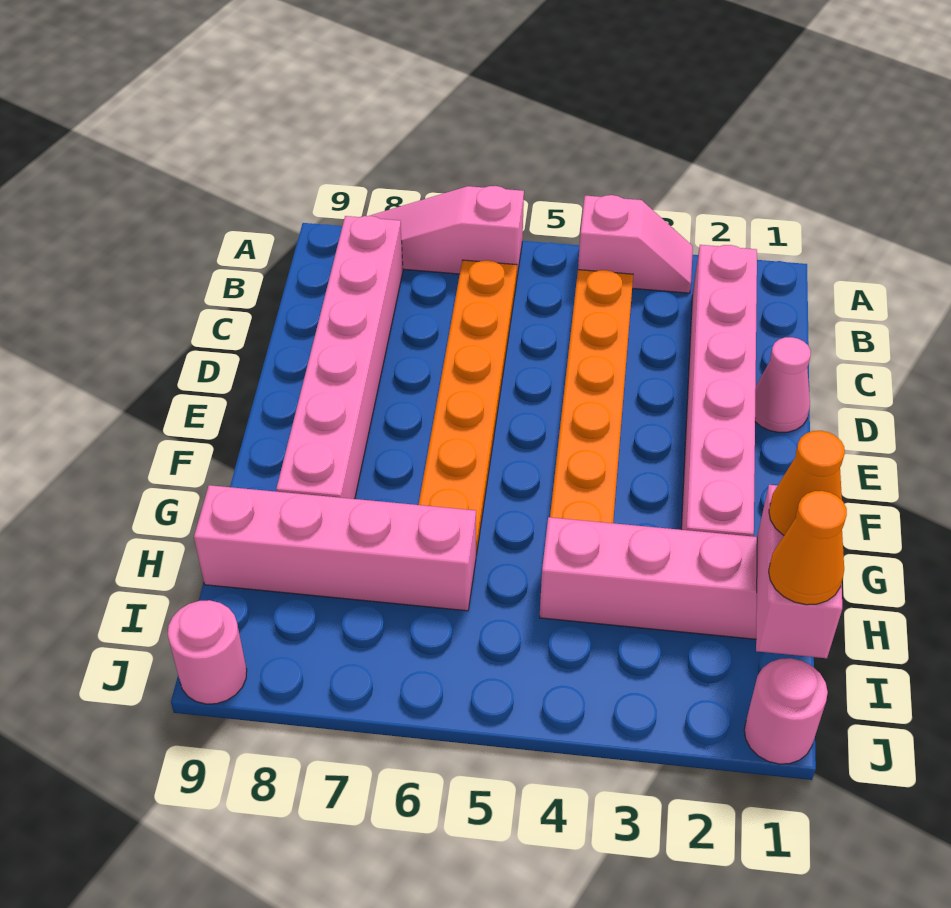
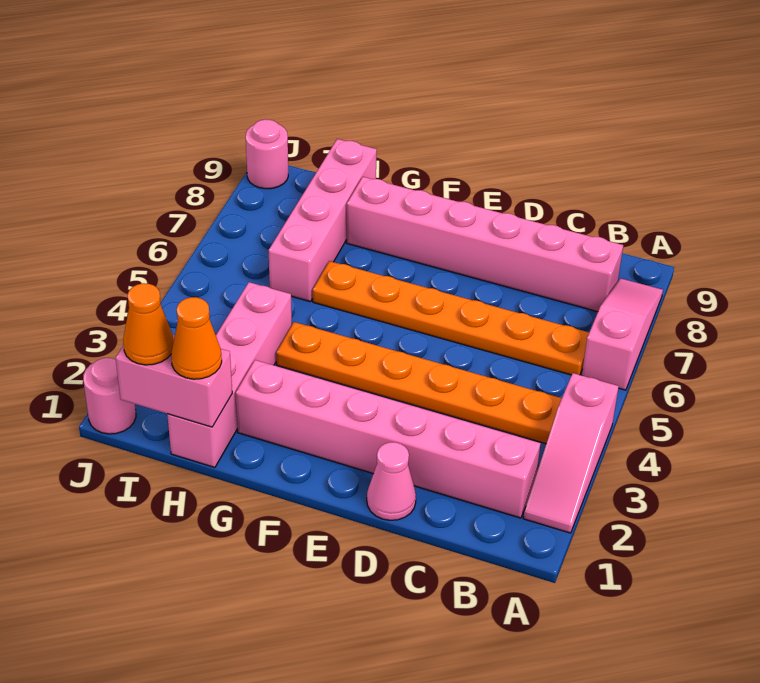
pink slope A3:A4 level 1 top 4 -> pink slope A2:A4 level 1 top 4

